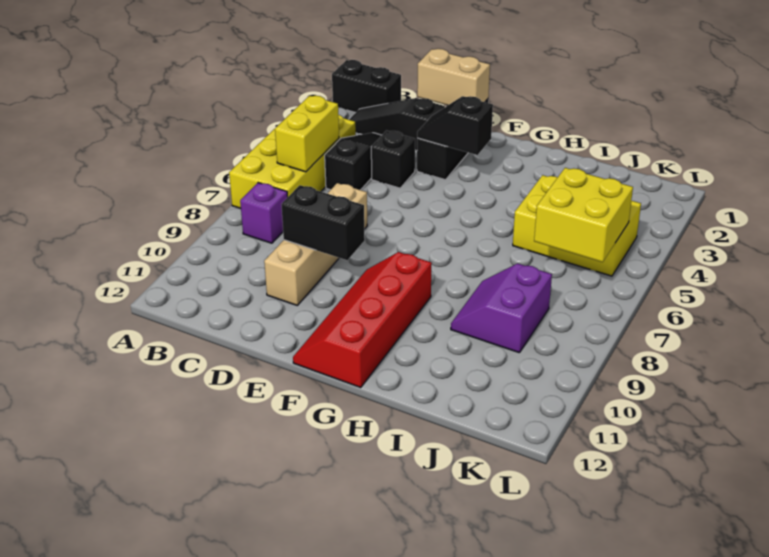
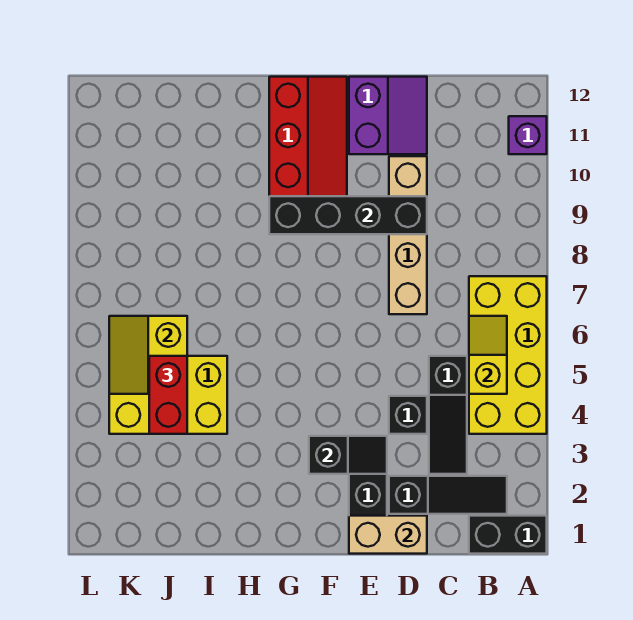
yellow brick B5:B6 level 2 -> yellow slope B5:B6 level 2 top 5
purple brick B8 level 1 -> purple brick A11 level 1
black brick D9:E9 level 2 -> black brick D9:G9 level 2
purple slope I8:J9 level 1 top J -> purple slope D11:E12 level 1 top E
none -> red brick J4:J5 level 3
yellow brick J5:K6 level 2 -> yellow slope J5:K6 level 2 top J

